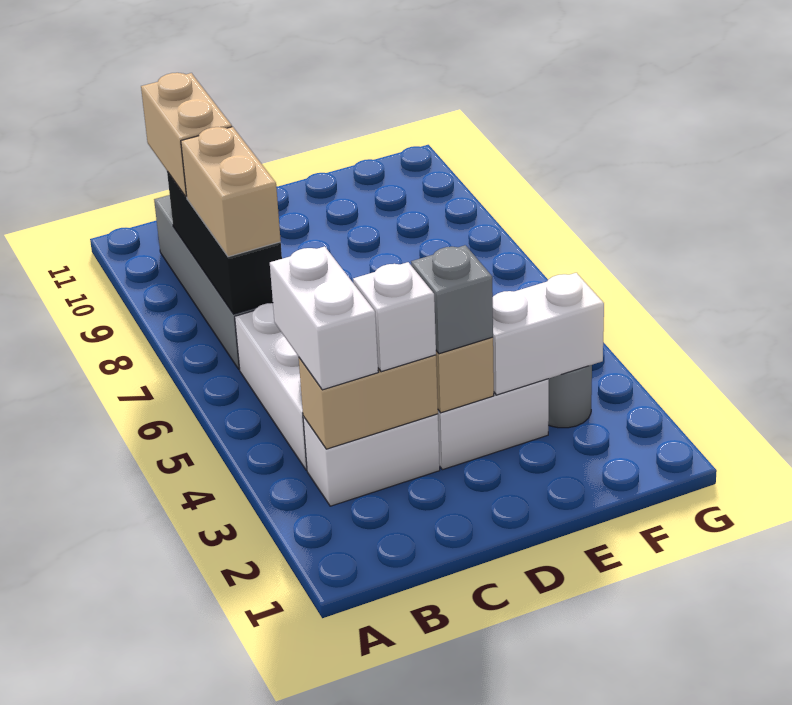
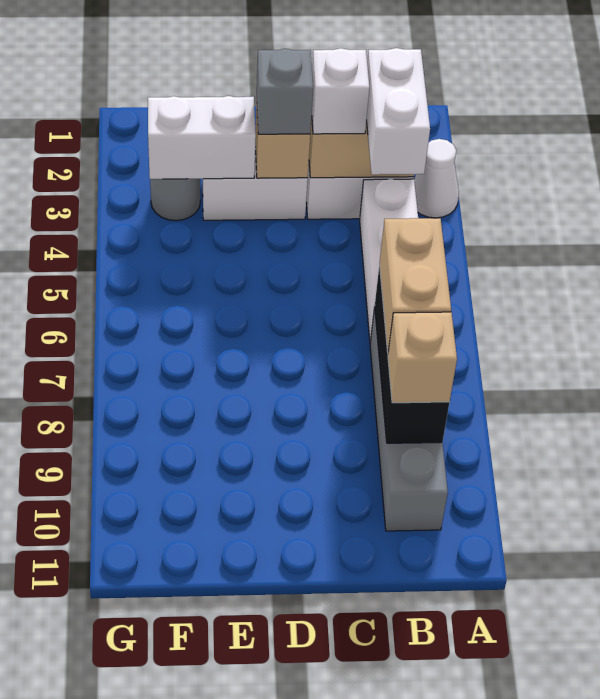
none -> white cone A3 level 1
tan brick B9:B10 level 3 -> tan brick B9 level 3

